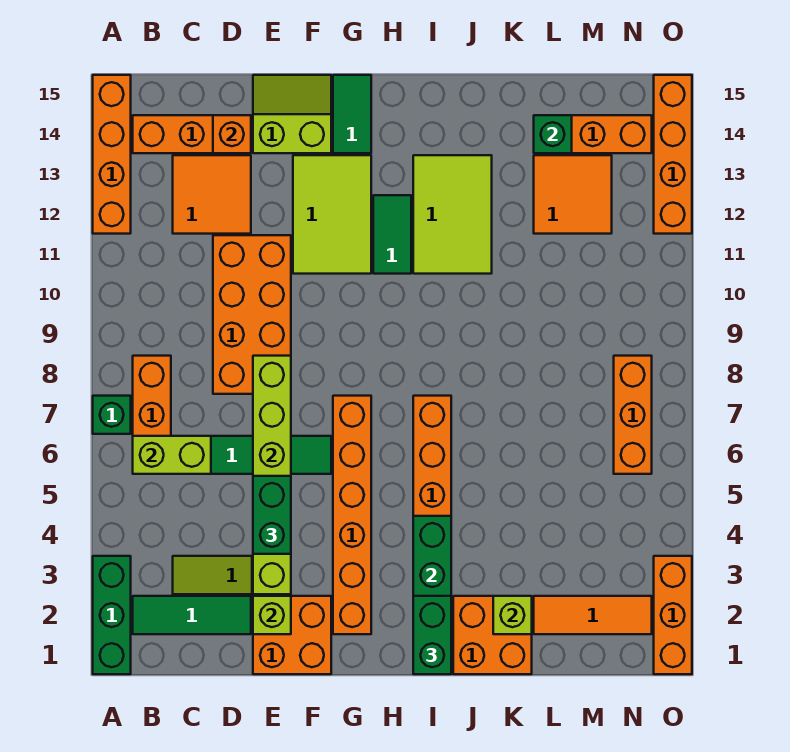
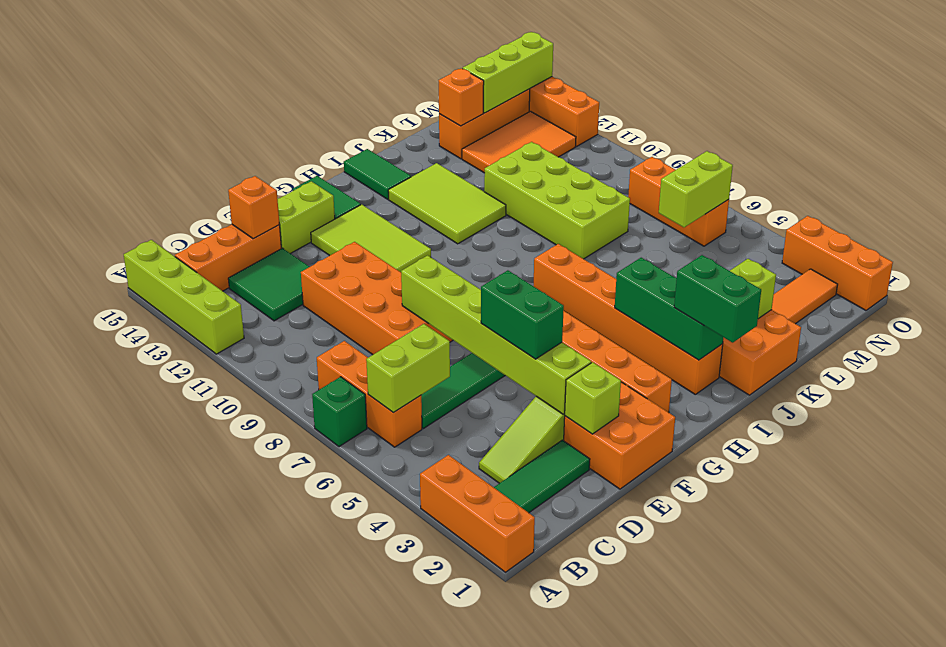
green brick A1:A3 level 1 -> orange brick A1:A3 level 1
orange brick A12:A15 level 1 -> lime brick A12:A15 level 1
orange tile C12:D13 level 1 -> green tile C12:D13 level 1
green tile H11:H12 level 1 -> green tile I14:I15 level 1
none -> lime brick K8:L11 level 1
orange tile L12:M13 level 1 -> orange tile L12:N13 level 1
green brick L14 level 2 -> orange brick L14 level 2
none -> lime brick M6:N6 level 2
none -> lime brick M14:O14 level 2

